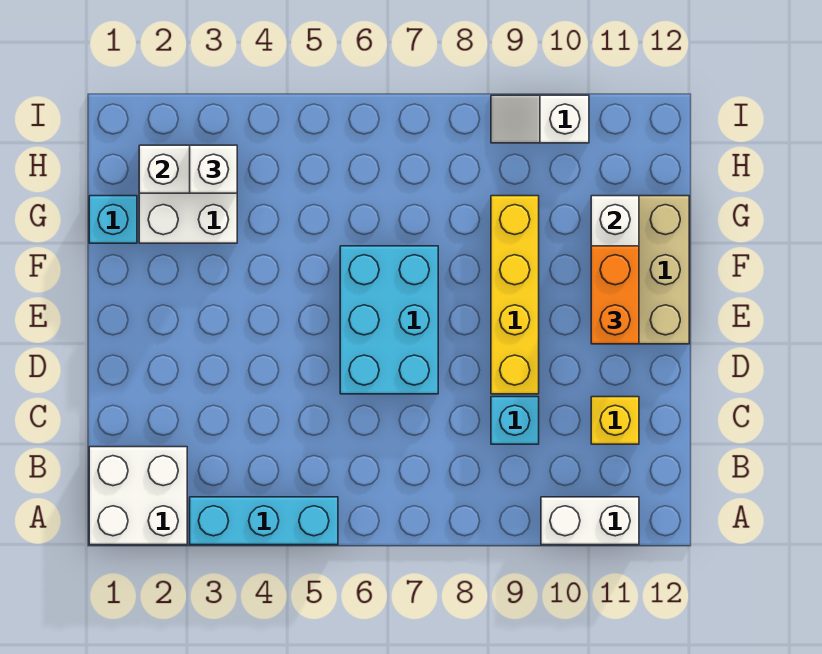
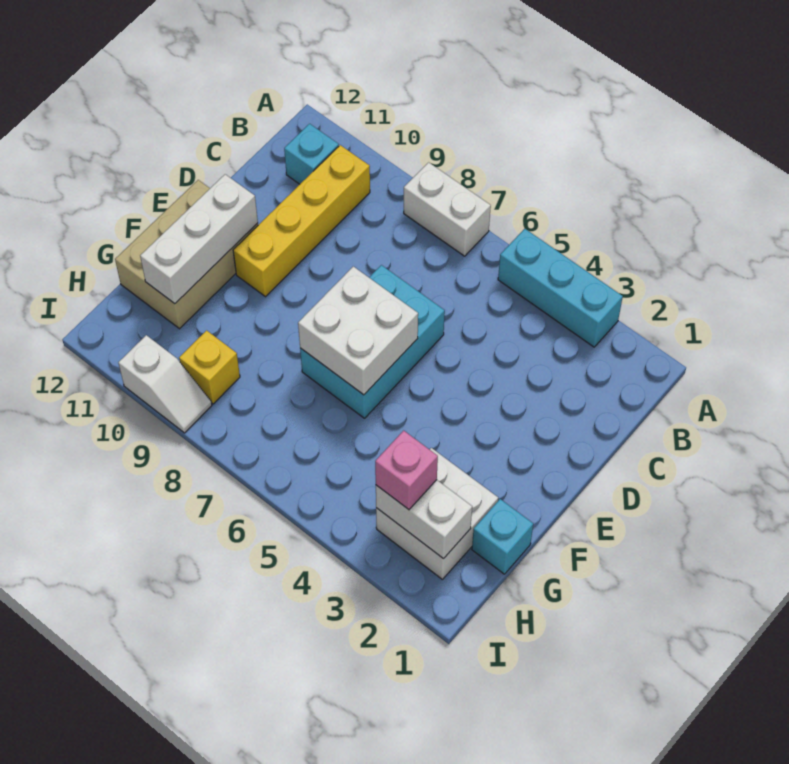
white brick A1:B2 level 1 -> white brick E6:F7 level 2
white brick A10:A11 level 1 -> white brick A7:A8 level 1
cyan brick C9 level 1 -> cyan brick B11 level 1
yellow brick C11 level 1 -> yellow brick H9 level 1
yellow brick D9:G9 level 1 -> yellow brick B10:E10 level 1
orange brick E11:F11 level 3 -> none
white brick H3 level 3 -> pink brick H3 level 3

